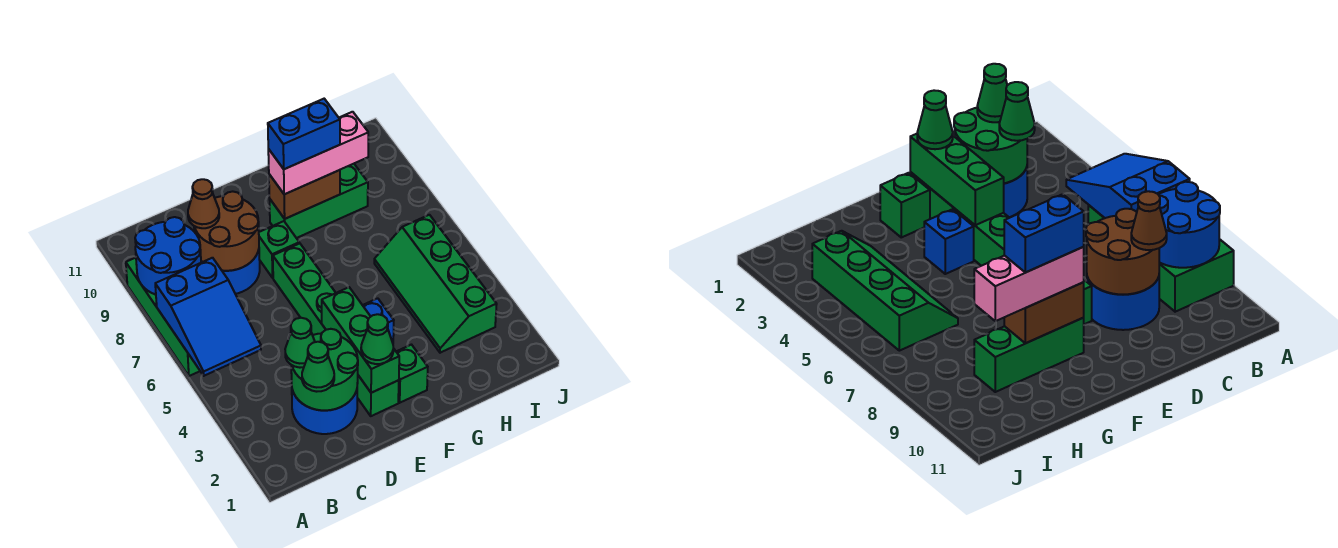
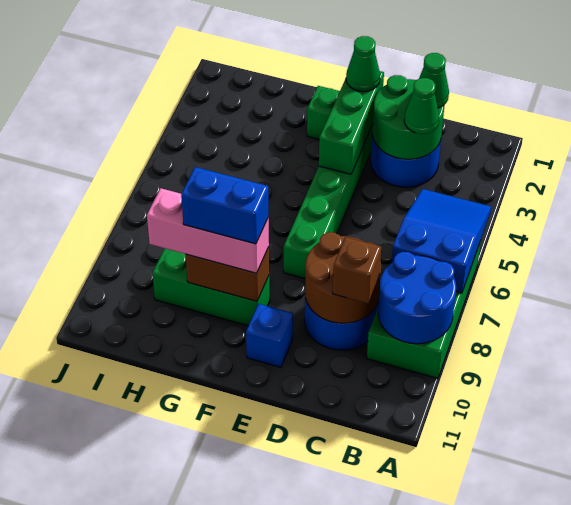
brown cone C9 level 3 -> brown brick C9 level 3
green brick E8 level 1 -> none
blue brick F4 level 1 -> blue brick E10 level 1
green slope H3:I6 level 1 top I -> none

